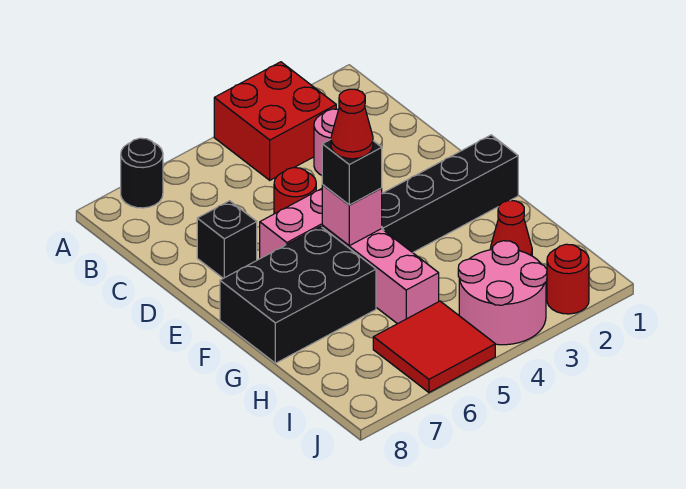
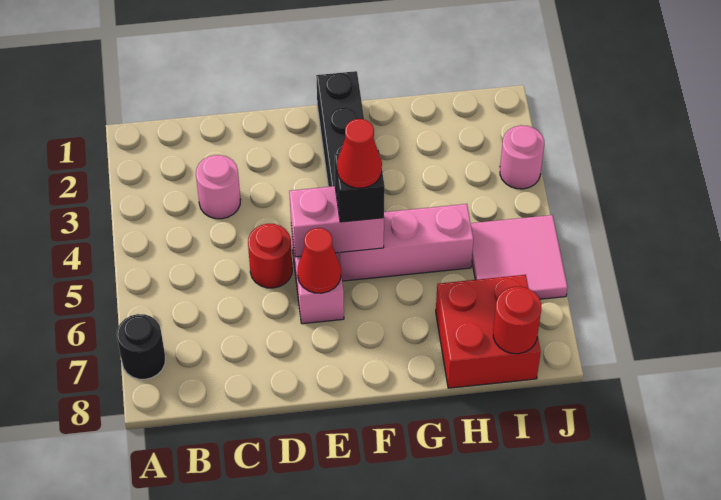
red brick A3:B4 level 1 -> red brick H7:I8 level 1
black brick D7 level 1 -> none
pink brick F5 level 2 -> pink brick E5:F5 level 2
black brick F6:G8 level 1 -> none
red cone H2 level 1 -> red cone E6 level 2
pink round brick I3:J4 level 1 -> pink round brick J3 level 1
red tile I5:J6 level 1 -> pink tile I5:J6 level 1
red round brick J2 level 1 -> red round brick I8 level 2

